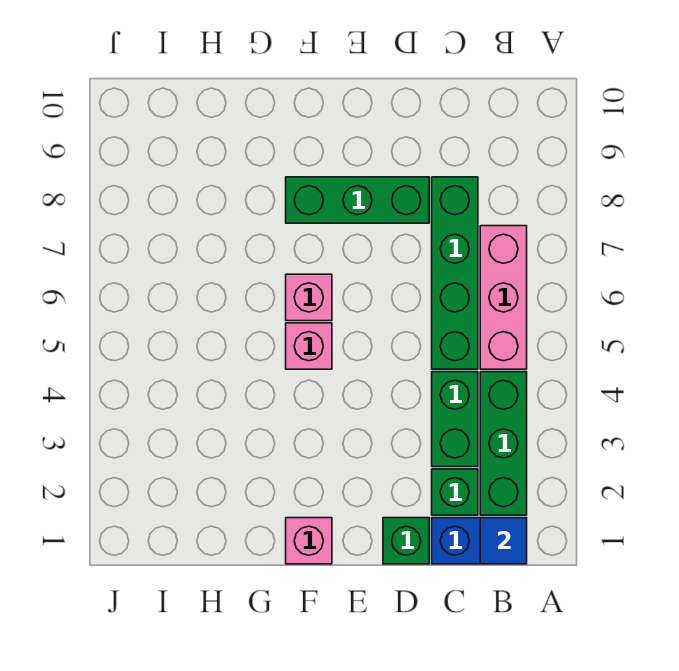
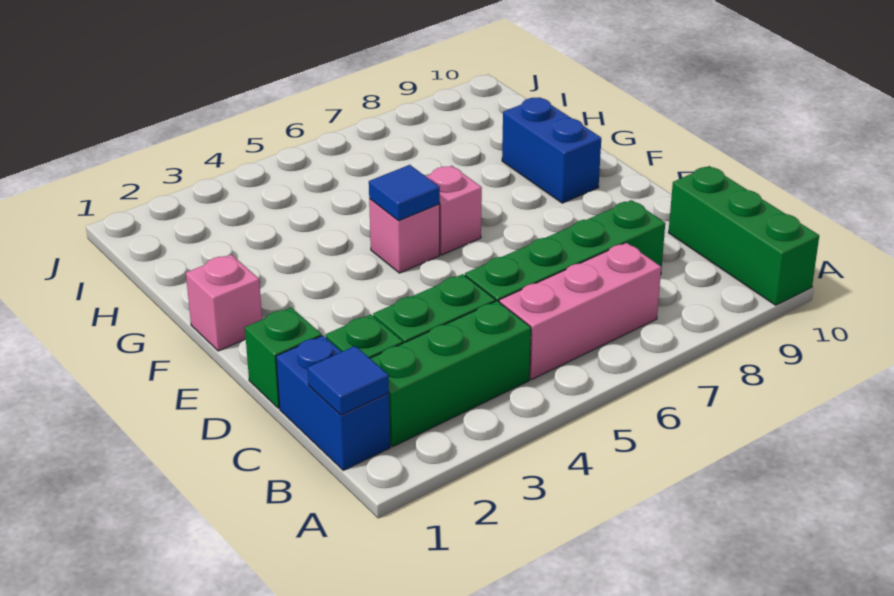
green brick D8:F8 level 1 -> green brick A10:C10 level 1
none -> blue tile F5 level 2
none -> blue brick F9:G9 level 1

